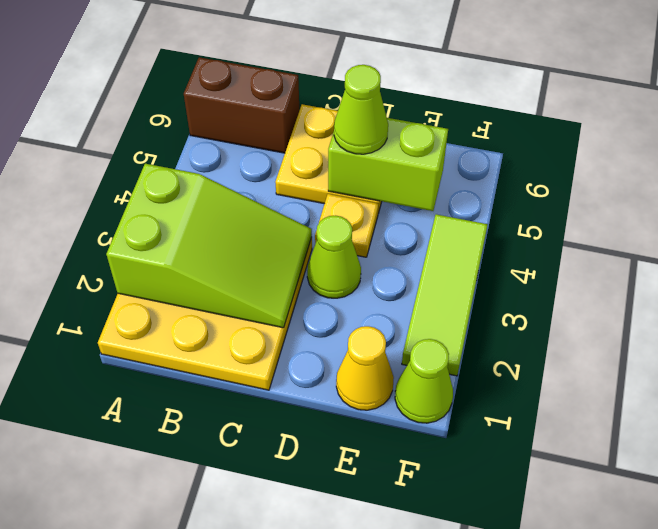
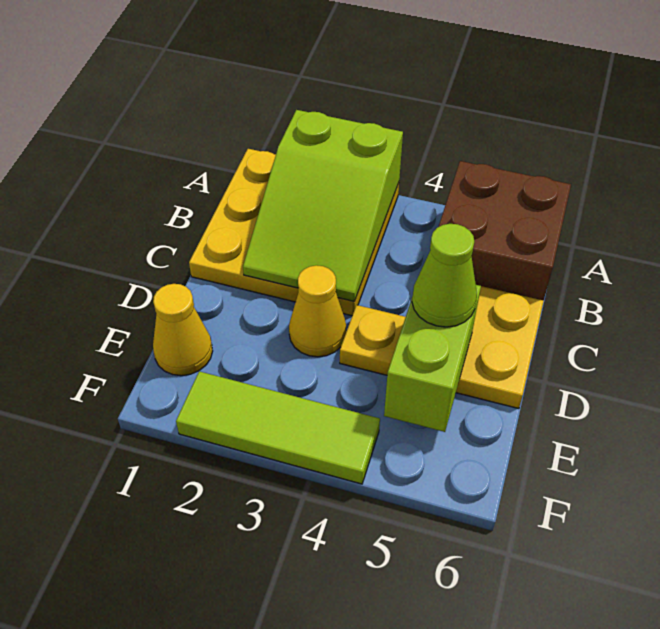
brown brick A6:B6 level 1 -> brown brick A5:B6 level 1
lime cone D3 level 1 -> yellow cone D3 level 1
lime cone F1 level 1 -> none

